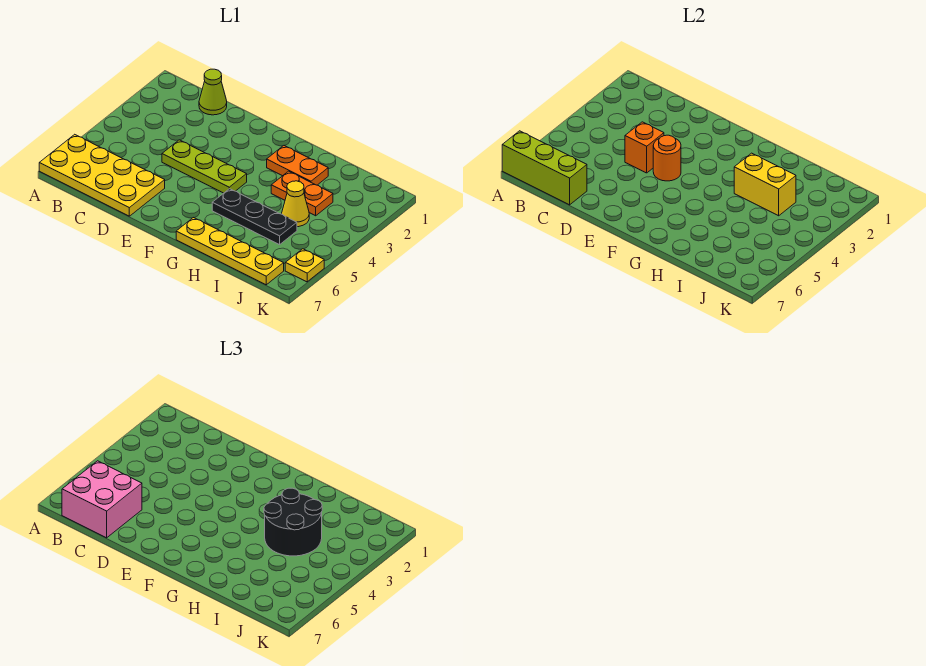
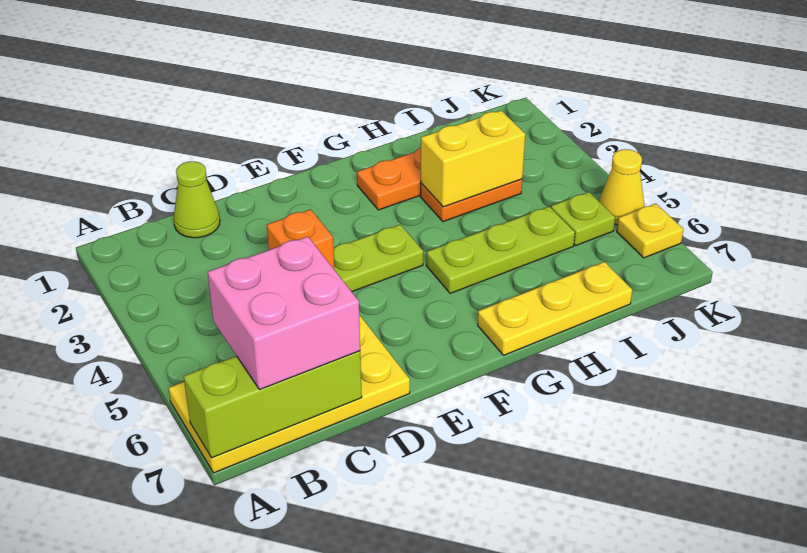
orange round brick E4 level 2 -> none
black plate G5:I5 level 1 -> lime plate G5:I5 level 1
yellow plate G7:J7 level 1 -> yellow plate G7:I7 level 1
black round brick H3:I4 level 3 -> none
yellow cone I4 level 1 -> yellow cone K5 level 1
none -> lime plate J5 level 1

